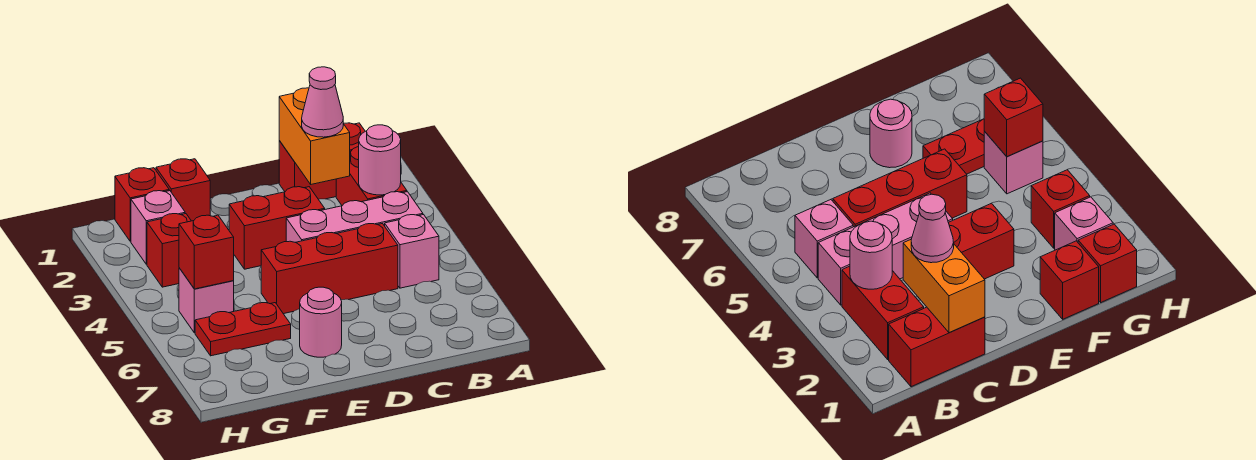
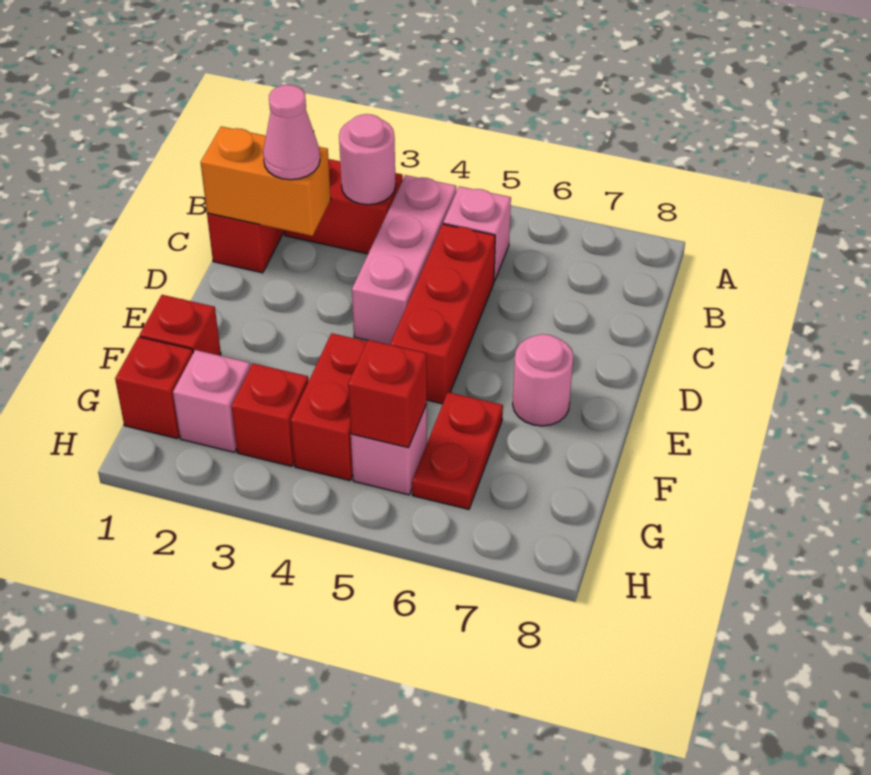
red brick D3:E3 level 1 -> red brick F4:G4 level 1

